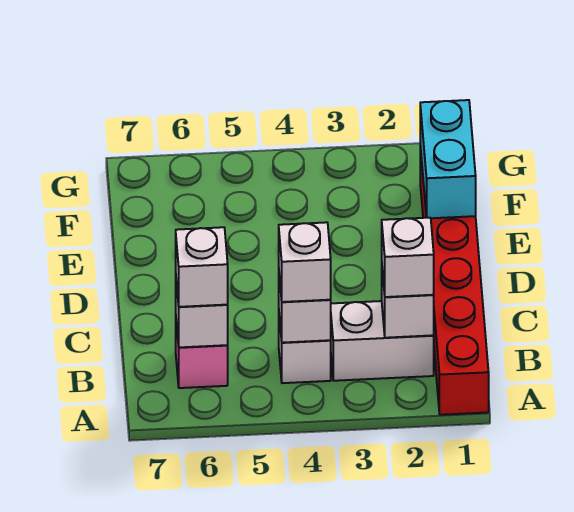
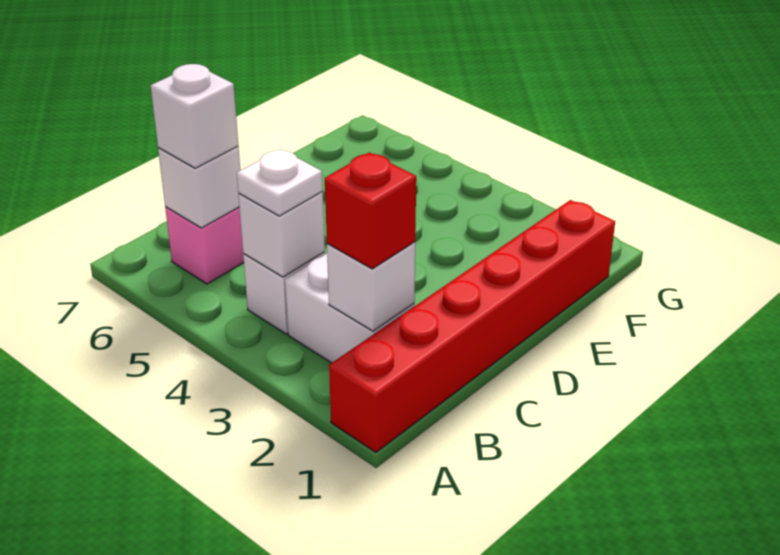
white brick B2 level 3 -> red brick B2 level 3
white brick B4 level 3 -> white plate B4 level 3
cyan brick E1:F1 level 2 -> none

